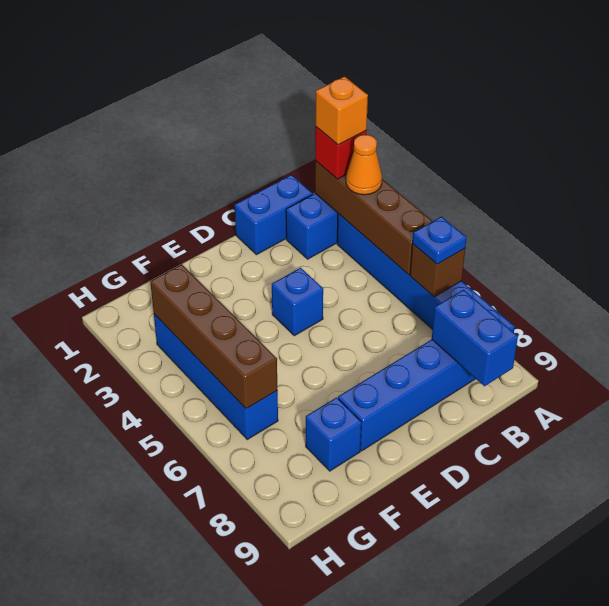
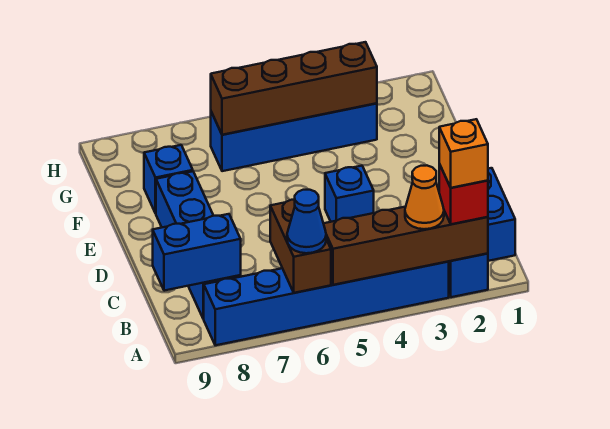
brown brick A6 level 2 -> brown brick A6:B6 level 2
blue plate A6 level 3 -> blue cone A6 level 3

